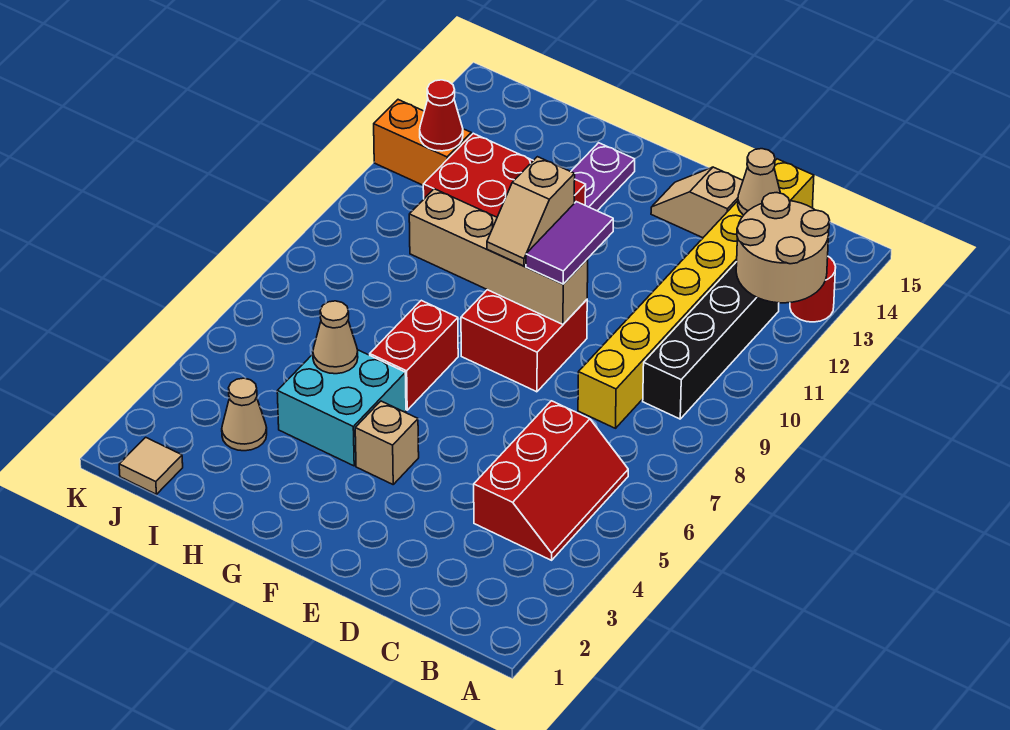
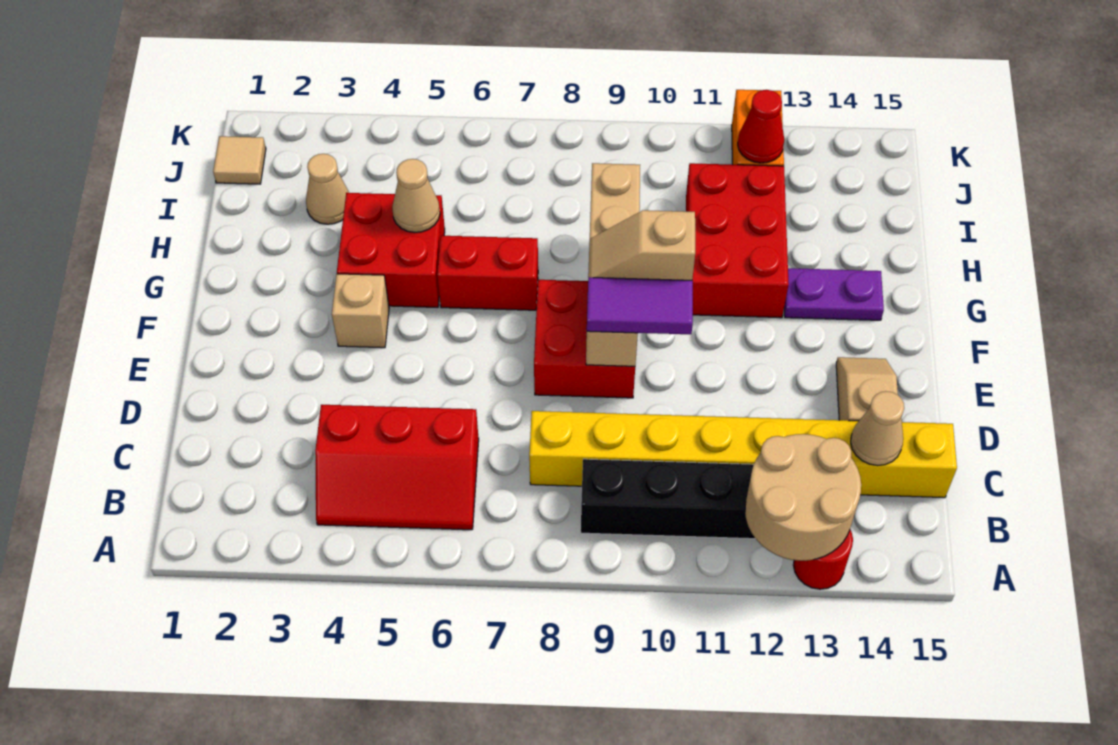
cyan brick G4:H5 level 1 -> red brick G4:H5 level 1

